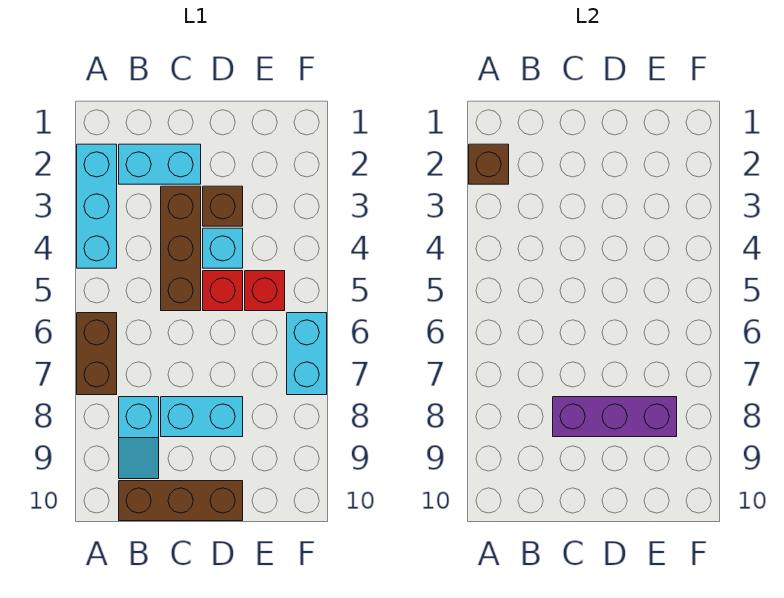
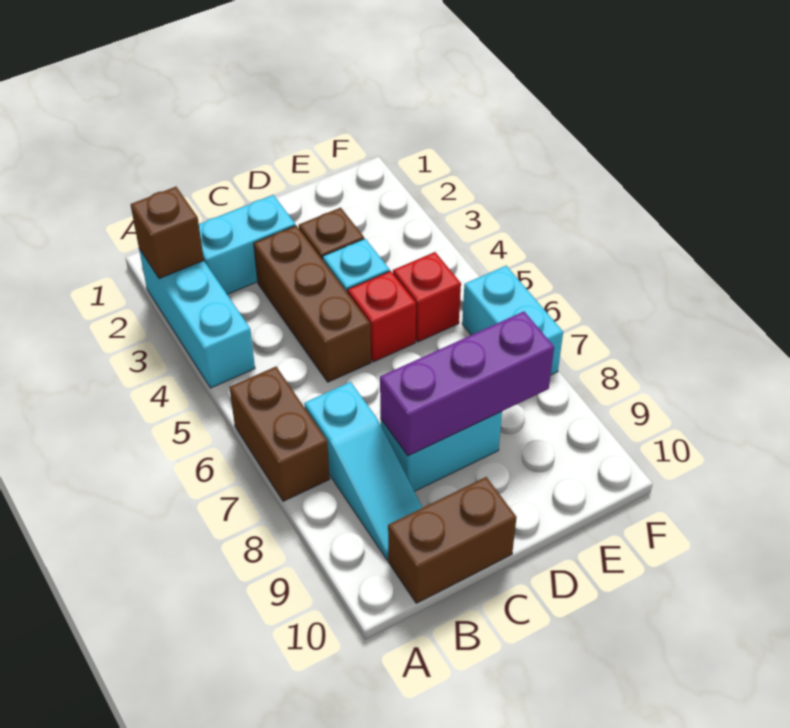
cyan slope B8:B9 level 1 top 8 -> cyan slope B7:B9 level 1 top 7
brown brick B10:D10 level 1 -> brown brick B10:C10 level 1

